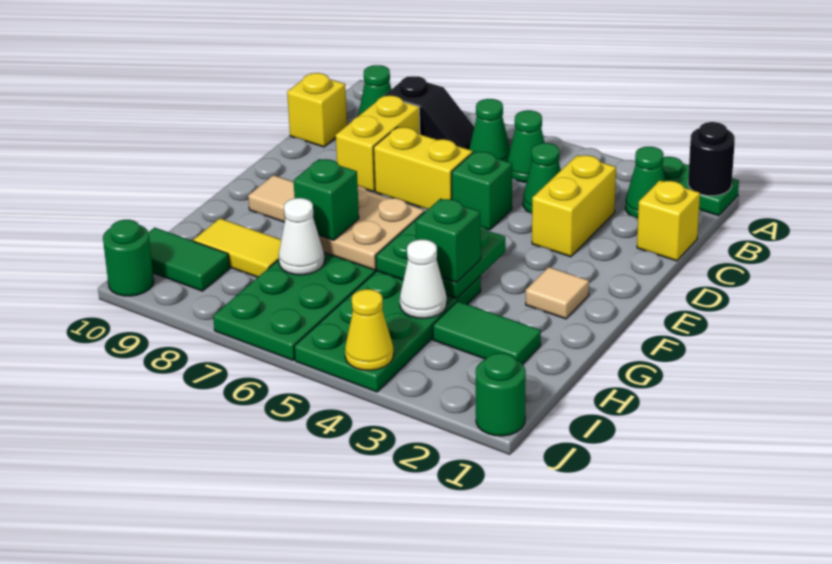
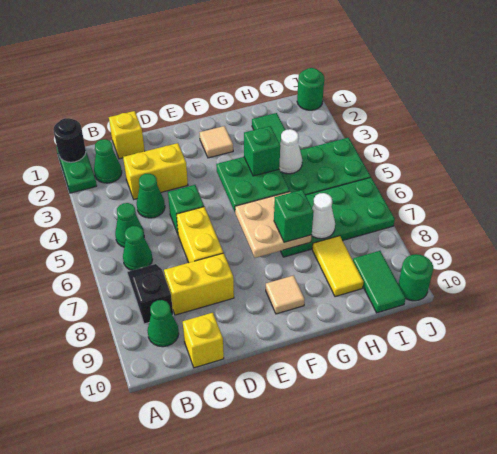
yellow cone J4 level 2 -> none

